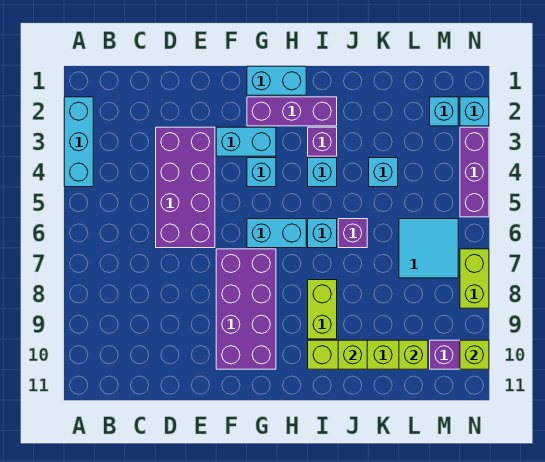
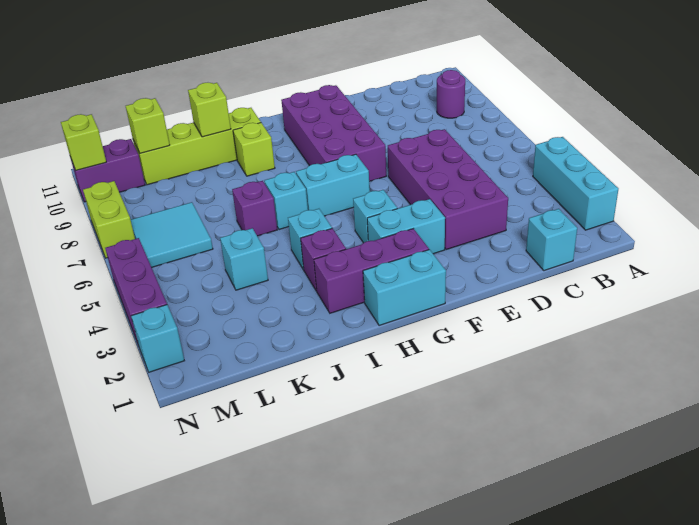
none -> purple round brick B9 level 1
lime brick I8:I9 level 1 -> lime brick I9 level 1
cyan brick M2 level 1 -> cyan brick C1 level 1

